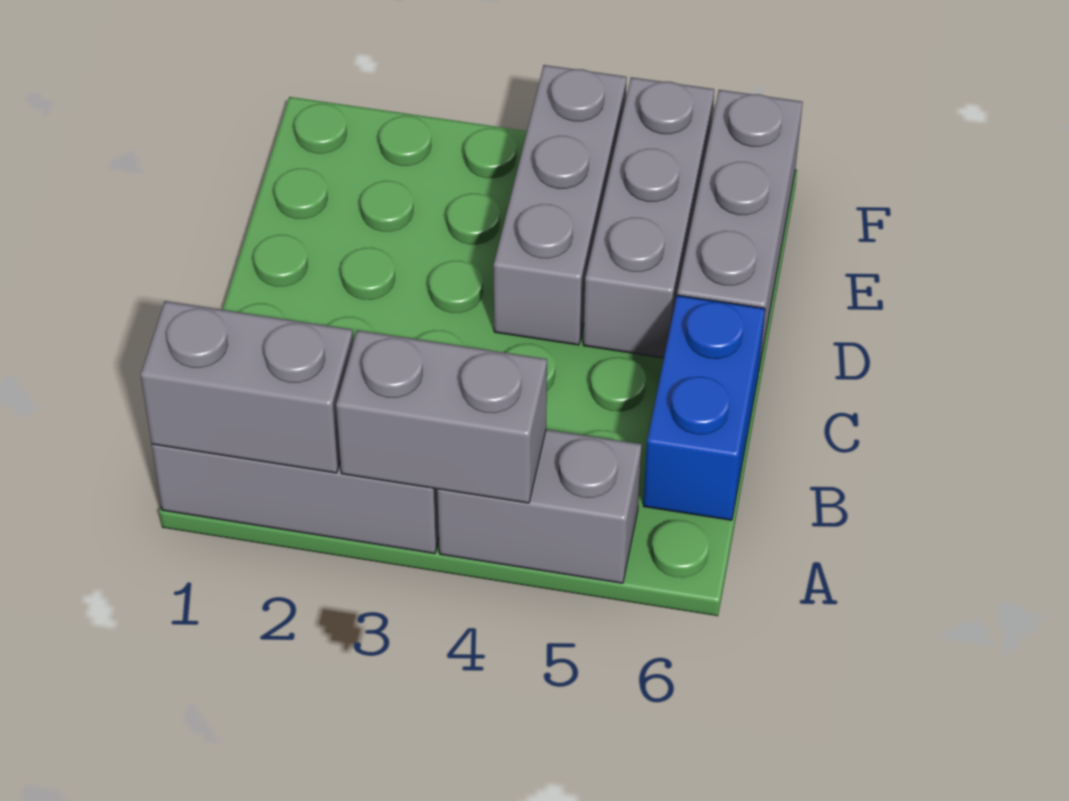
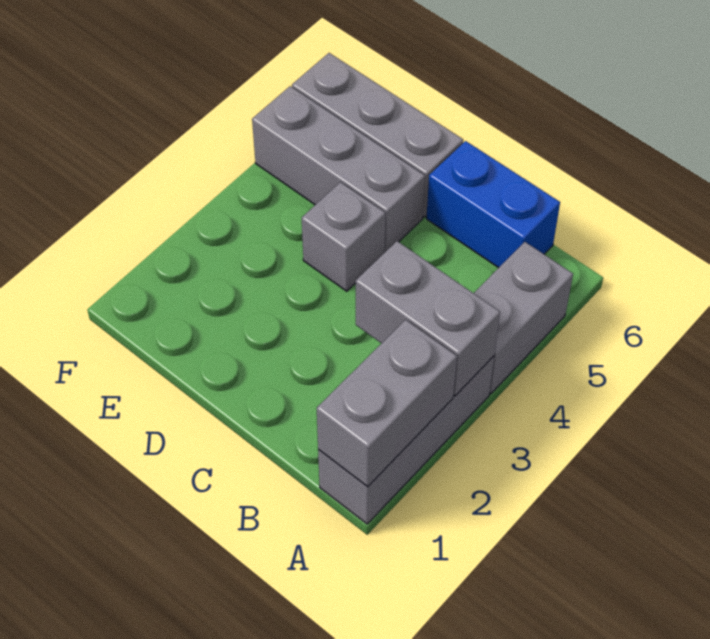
grey brick A3:A4 level 2 -> grey brick A3:B3 level 2
grey brick D4:F4 level 1 -> grey brick D4 level 1

